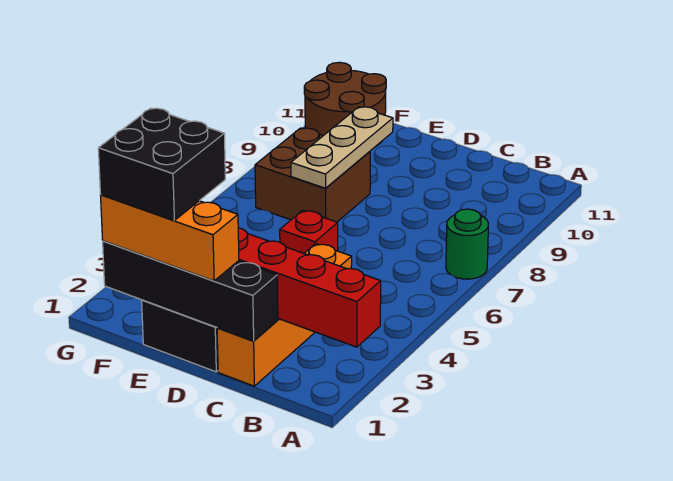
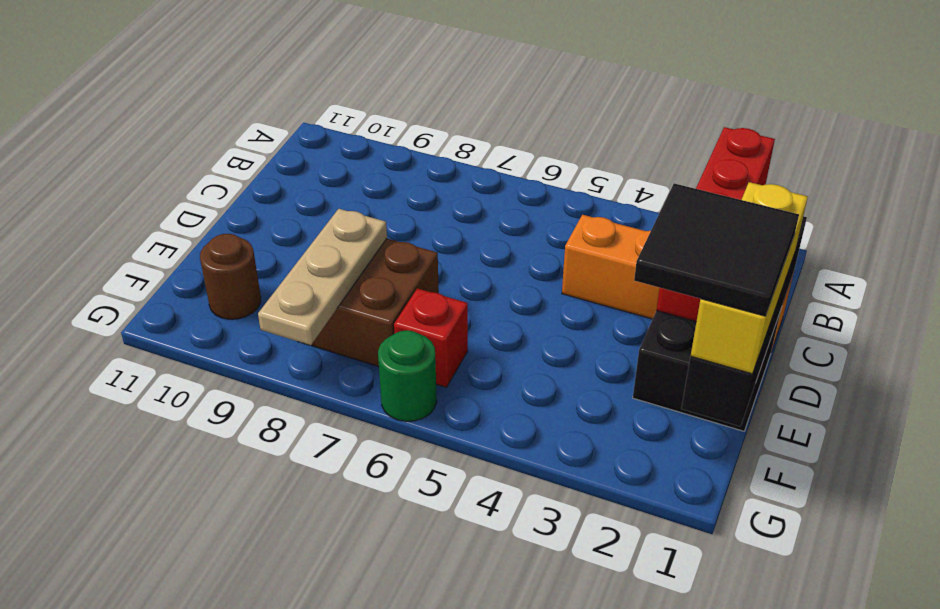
green round brick A7 level 1 -> green round brick G6 level 1
orange brick D1:F1 level 3 -> yellow brick D1:F1 level 3
red brick D5 level 1 -> red brick F6 level 1
black brick E1:F2 level 4 -> black tile E1:F2 level 4
tan plate E7:E9 level 2 -> tan plate E8:G8 level 2
brown round brick F10:G11 level 1 -> brown round brick F10 level 1

